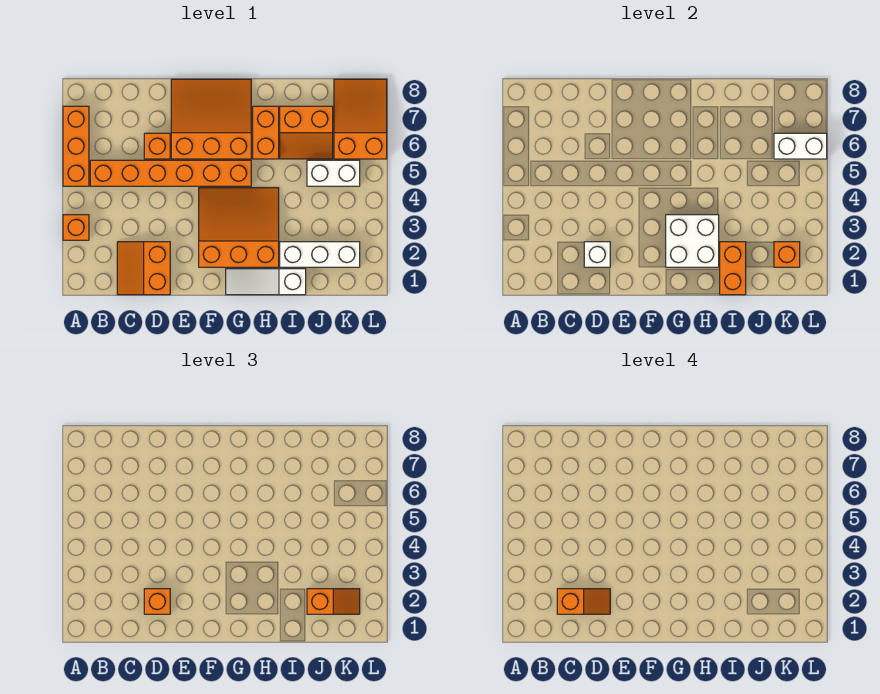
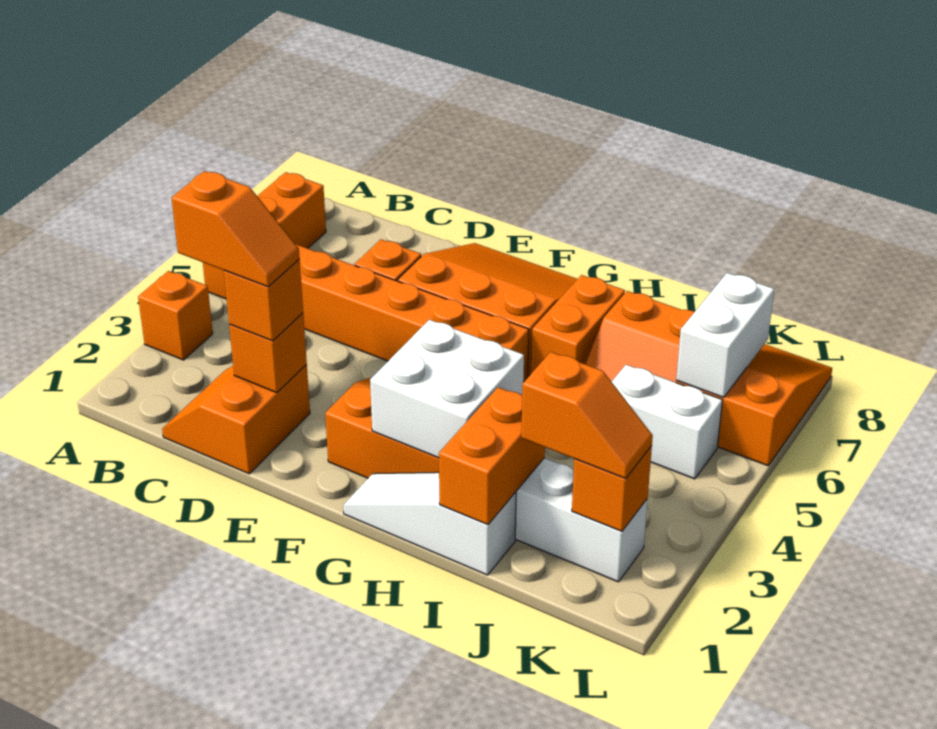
white brick D2 level 2 -> orange brick D2 level 2
white brick K6:L6 level 2 -> white brick K6:K7 level 2

